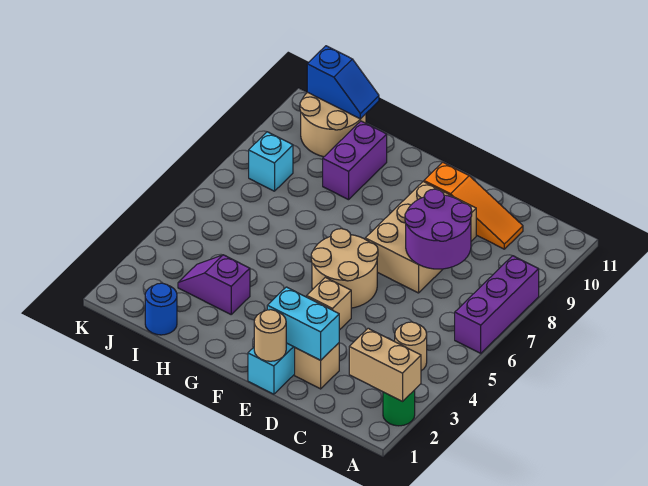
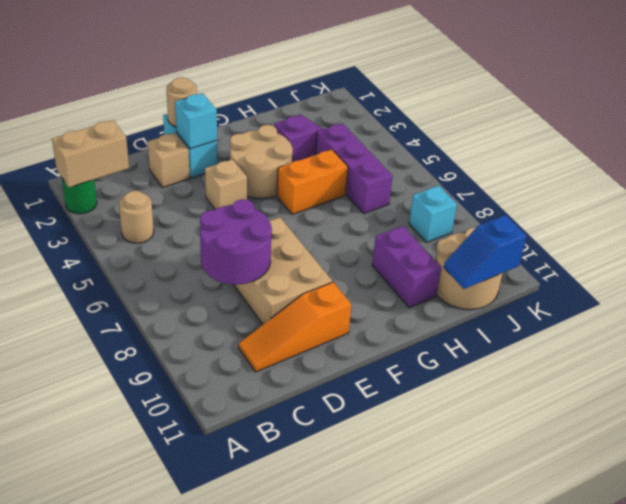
purple brick A6:A8 level 1 -> purple brick I4:I6 level 1
cyan brick D2:E2 level 2 -> cyan brick E2 level 2
tan round brick E5:F6 level 1 -> tan round brick F3:G4 level 1
none -> orange brick G5:H5 level 1
blue round brick I1 level 1 -> none

